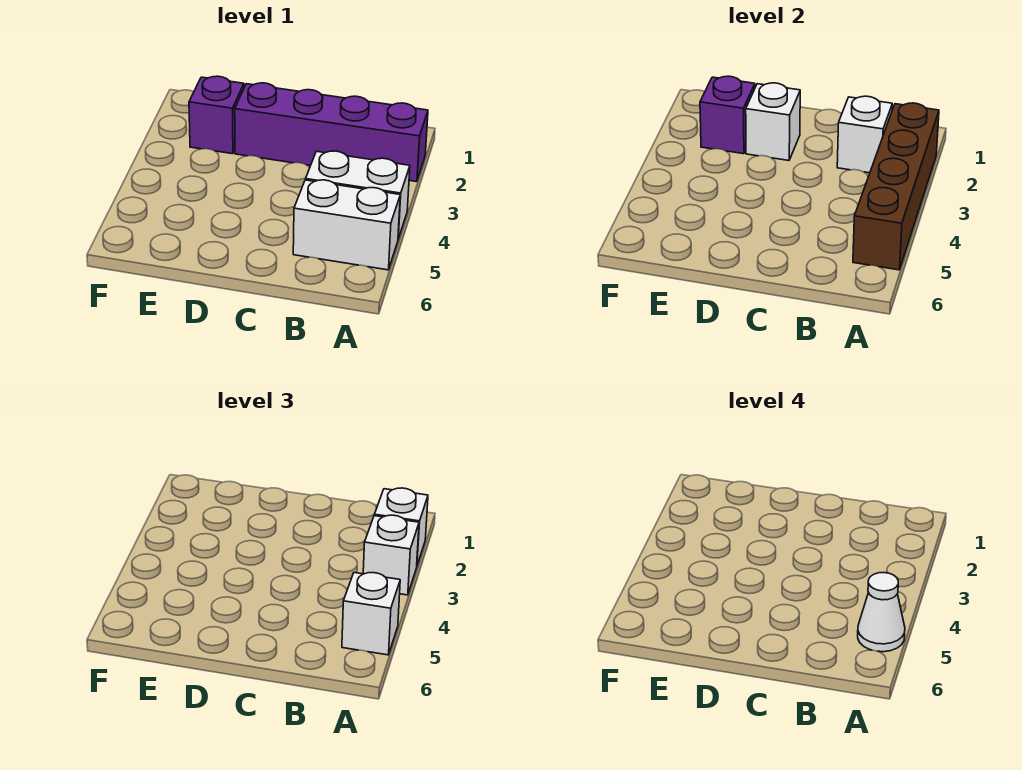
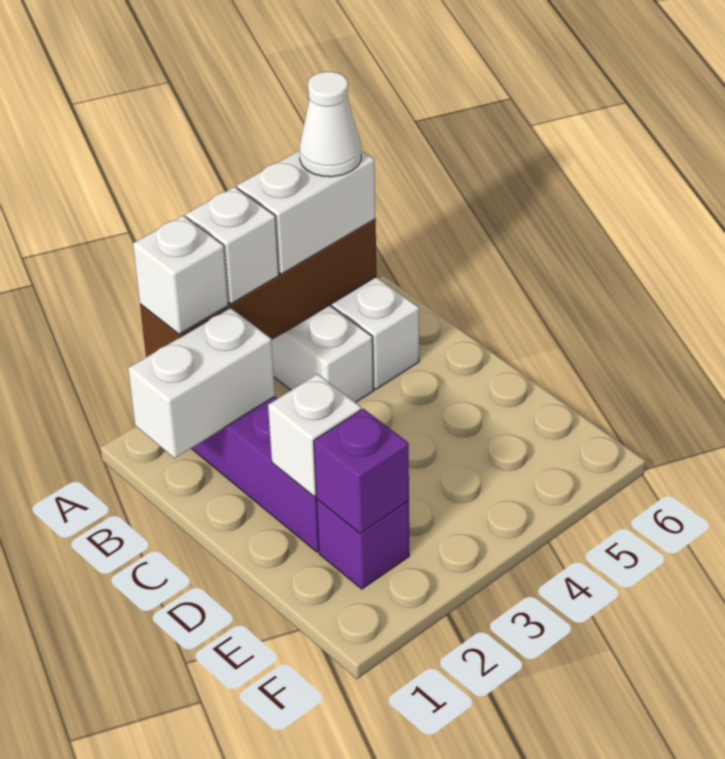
white brick A5 level 3 -> white brick A4:A5 level 3
white brick B2 level 2 -> white brick B1:B2 level 2

